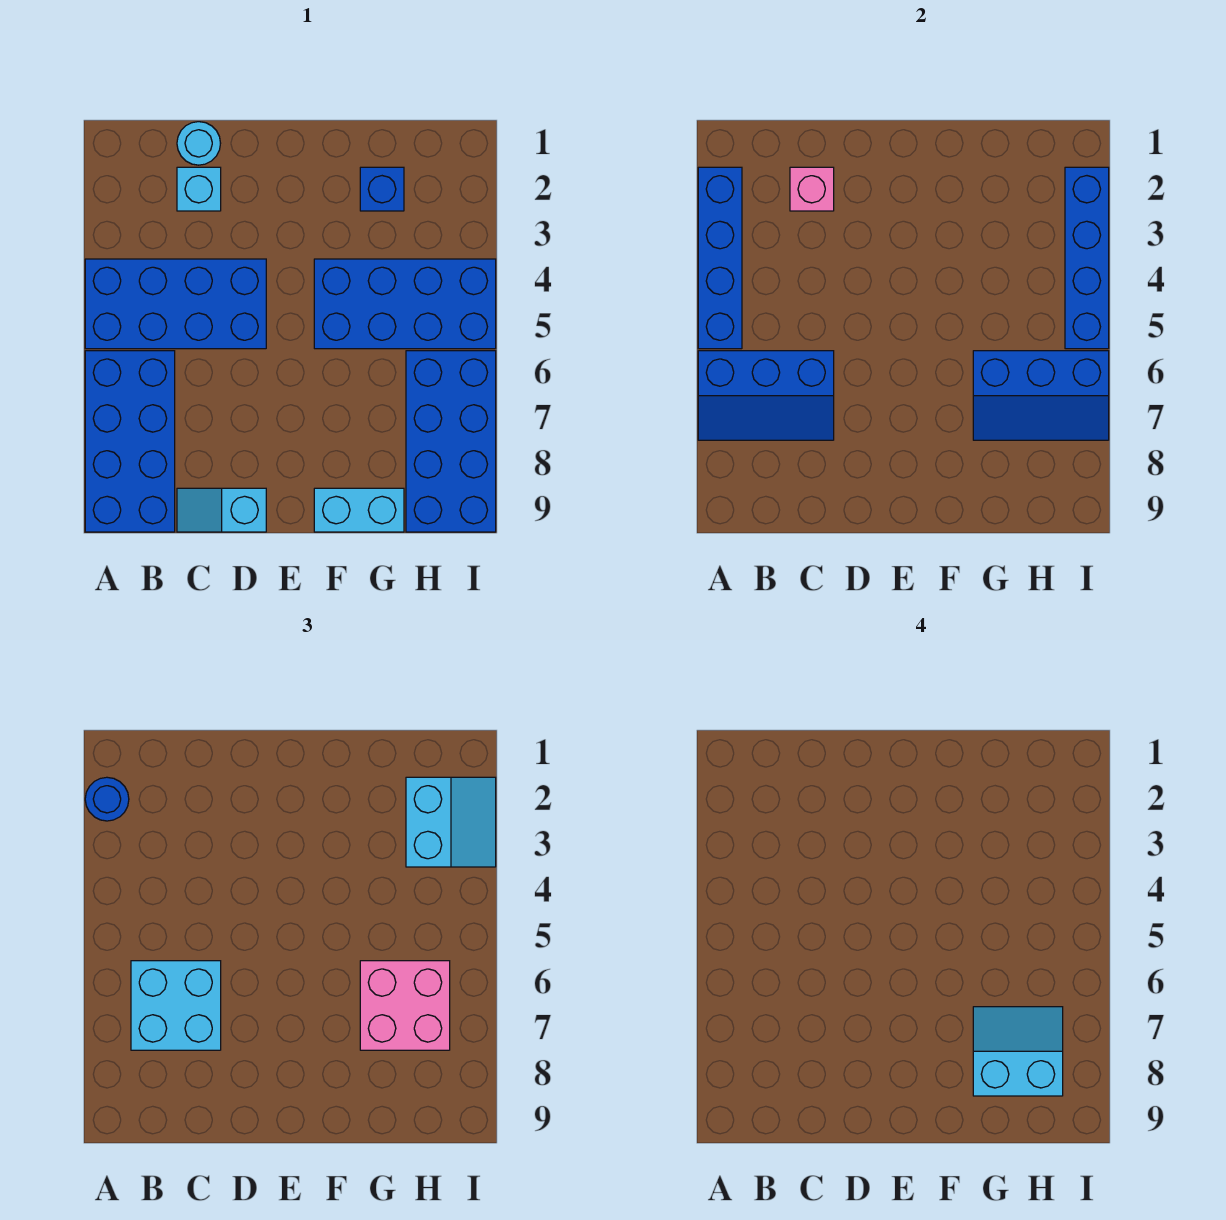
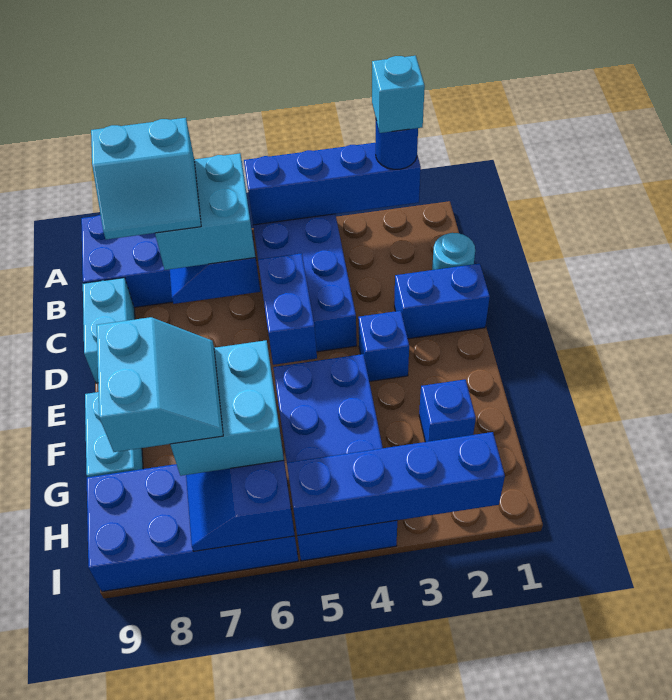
cyan brick C2 level 1 -> cyan brick A2 level 4
pink brick C2 level 2 -> none
cyan slope C9:D9 level 1 top D -> cyan brick C9:D9 level 1
none -> blue brick D1:D2 level 1
none -> blue brick D5:E5 level 2
none -> blue brick E3 level 1
pink brick G6:H7 level 3 -> cyan brick G6:H7 level 3
cyan slope H2:I3 level 3 top H -> cyan slope B7:C8 level 4 top B

